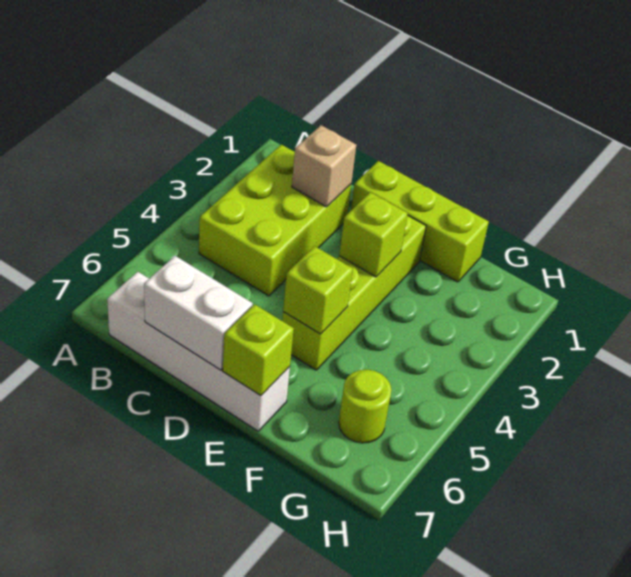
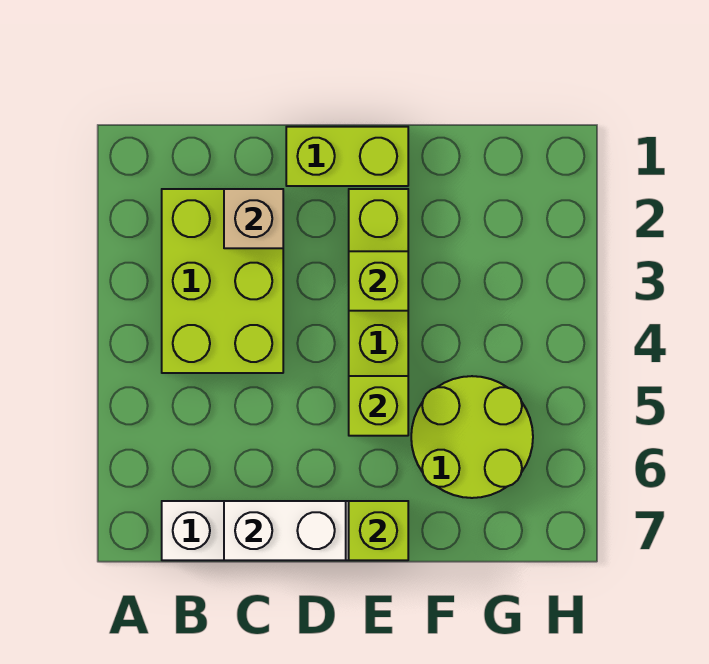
lime brick D1:F1 level 1 -> lime brick D1:E1 level 1
lime round brick G6 level 1 -> lime round brick F5:G6 level 1

